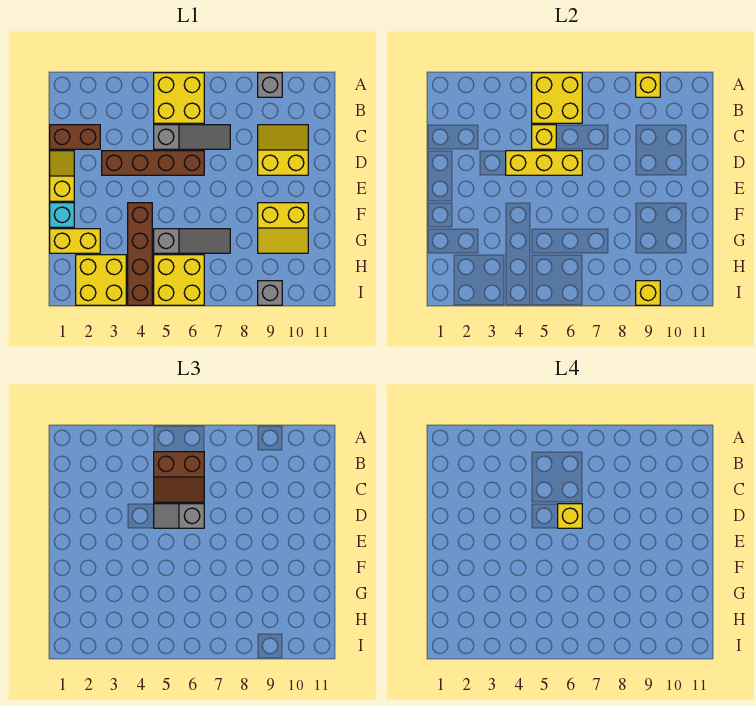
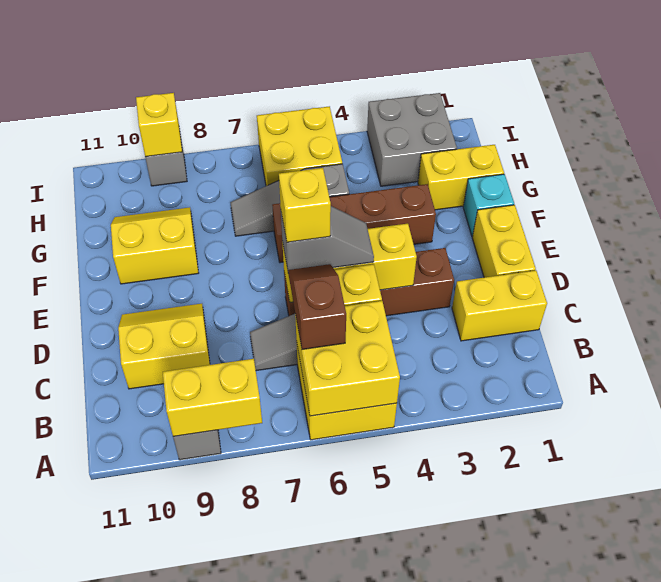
yellow brick A9 level 2 -> yellow brick A8:A9 level 2
brown slope B5:C6 level 3 top B -> brown slope B6:C6 level 3 top B
brown brick C1:C2 level 1 -> yellow brick C1:C2 level 1
yellow slope C9:D10 level 1 top D -> yellow slope C9:D10 level 1 top C
yellow slope D1:E1 level 1 top E -> yellow brick D1:E1 level 1
brown brick F4:I4 level 1 -> brown brick F3:F6 level 1
yellow brick H2:I3 level 1 -> grey brick H2:I3 level 1

